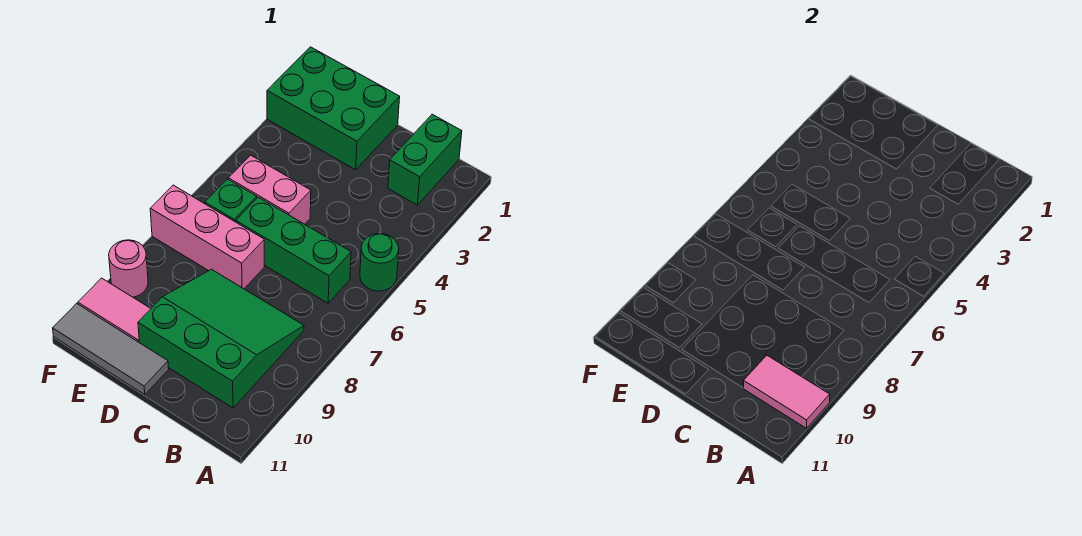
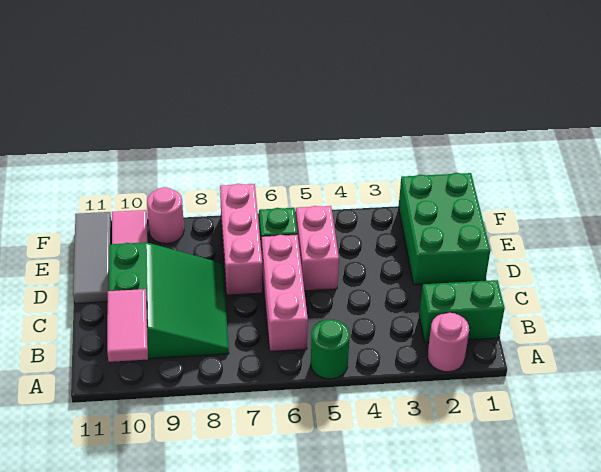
none -> pink round brick A2 level 1
green brick B6:D6 level 1 -> pink brick B6:D6 level 1

